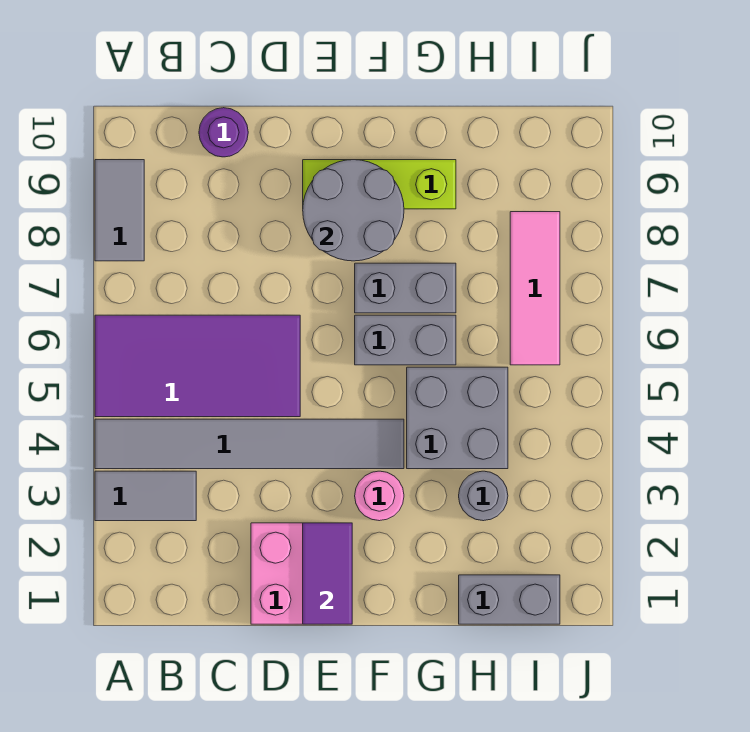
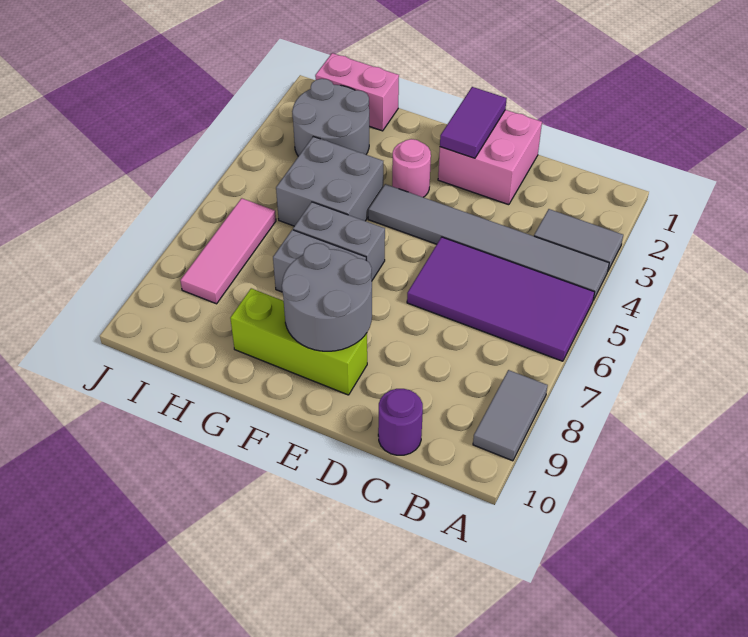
grey brick H1:I1 level 1 -> pink brick H1:I1 level 1
grey round brick H3 level 1 -> grey round brick H2:I3 level 1

